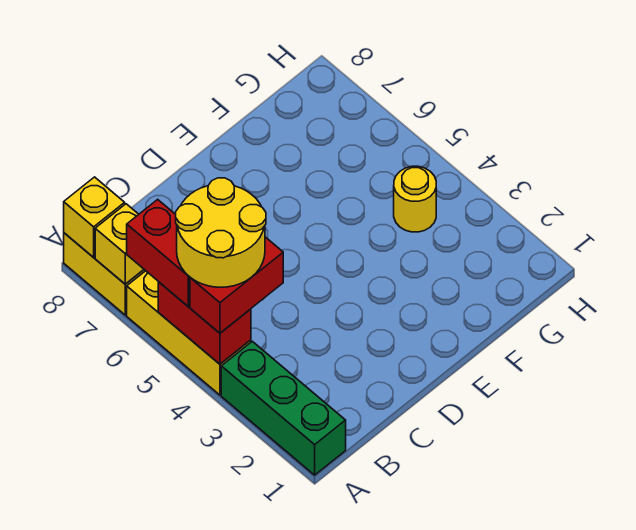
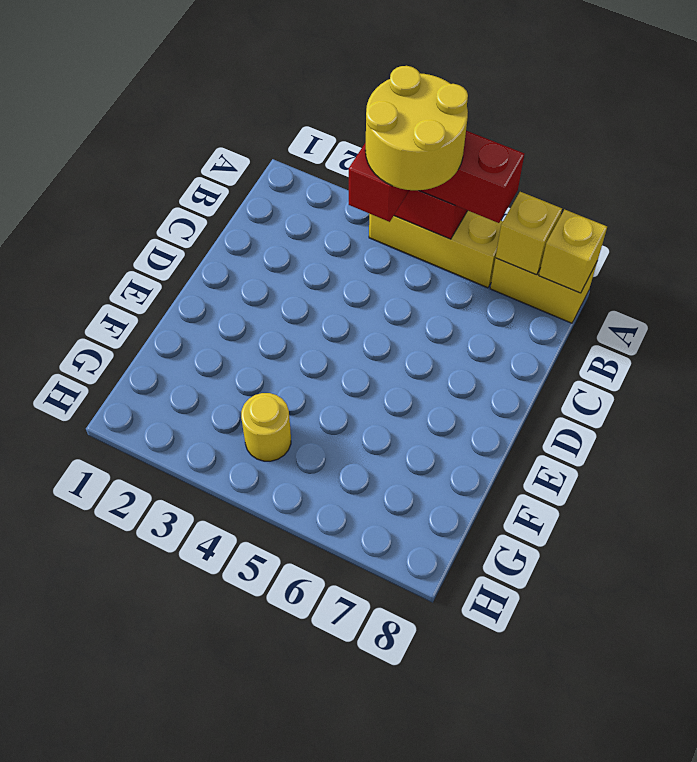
green brick A1:A3 level 1 -> none

